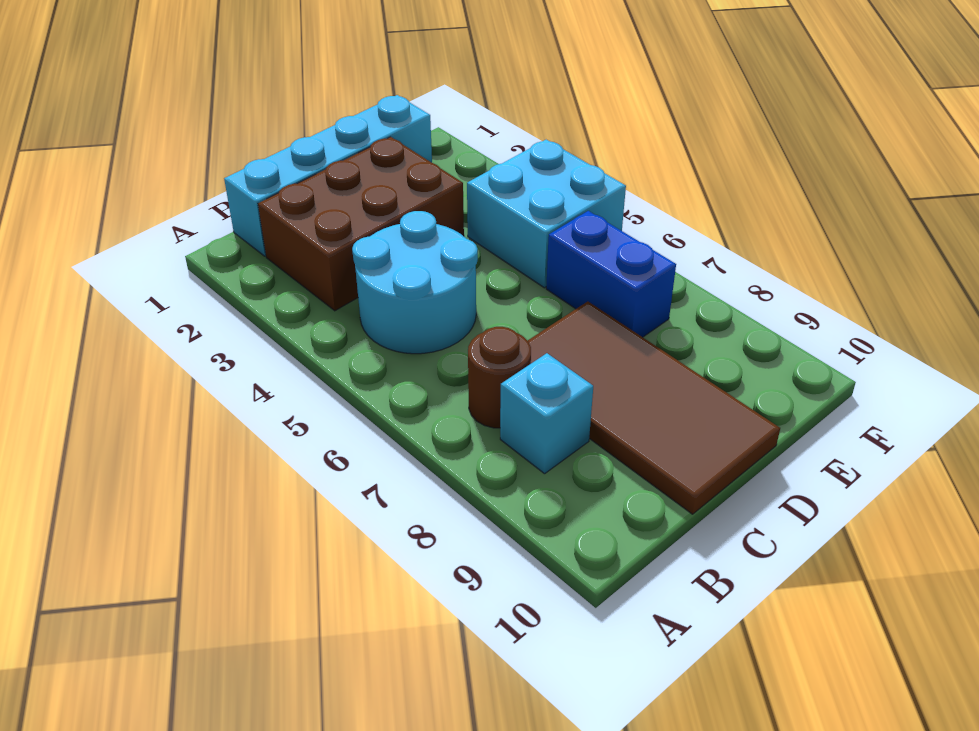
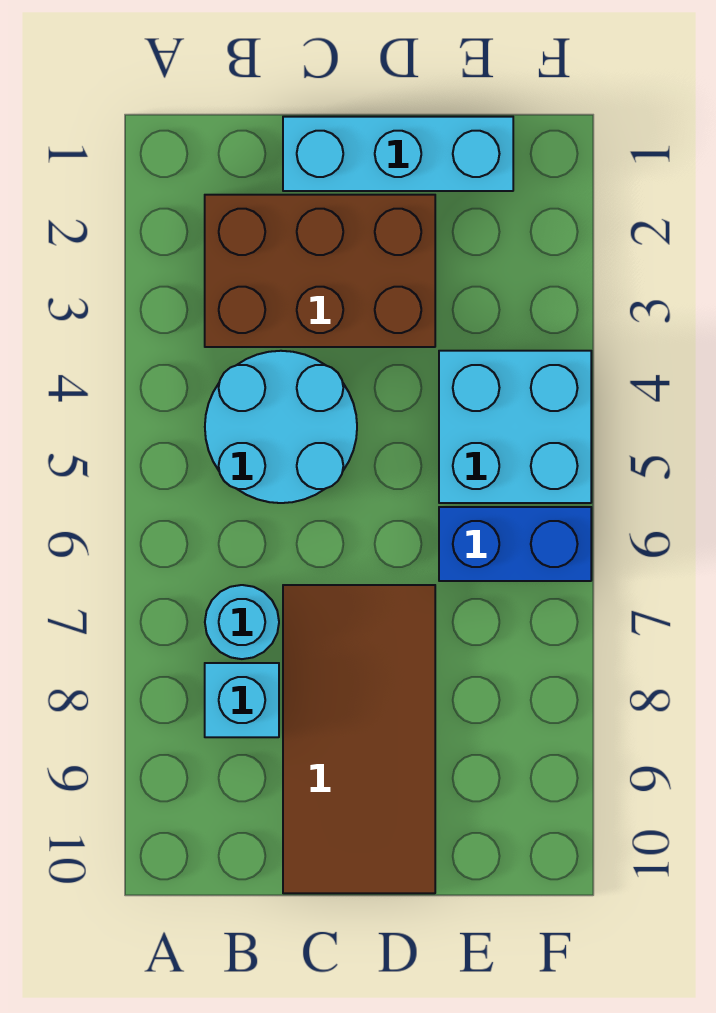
cyan brick B1:E1 level 1 -> cyan brick C1:E1 level 1
brown round brick B7 level 1 -> cyan round brick B7 level 1
blue brick E6:E7 level 1 -> blue brick E6:F6 level 1

